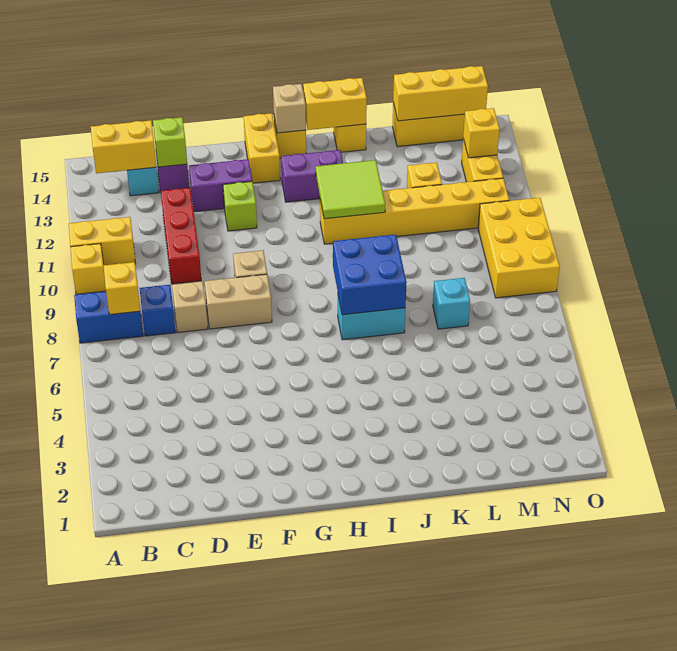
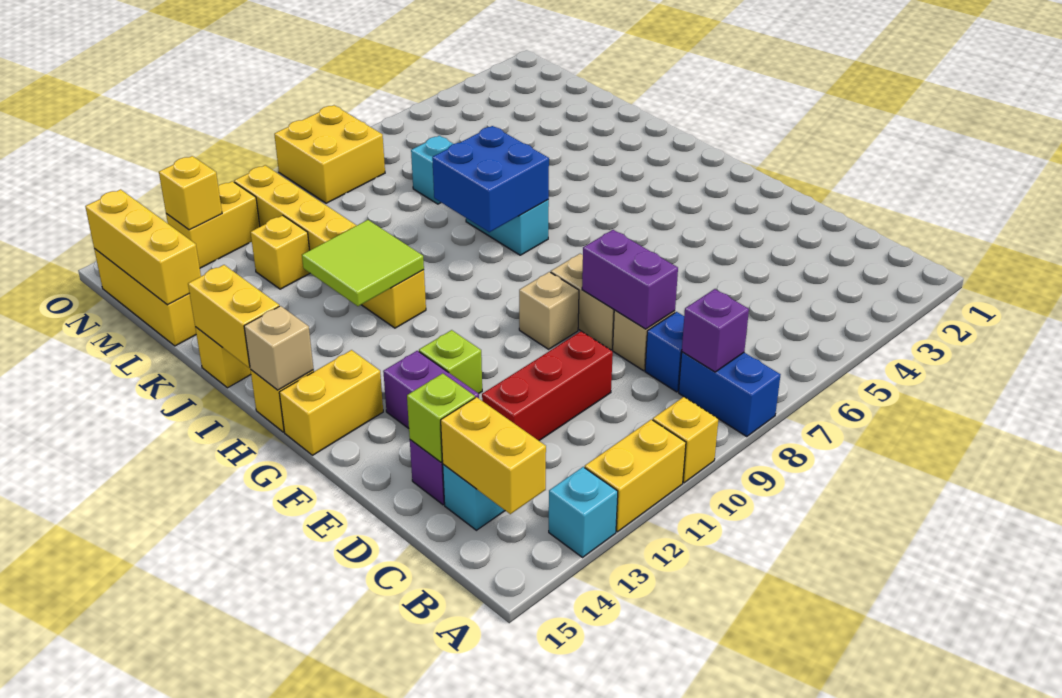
yellow brick A11:B11 level 1 -> yellow brick A11:A12 level 1
none -> cyan brick A13 level 1
yellow brick B8 level 2 -> purple brick B8 level 2
purple brick H13:I13 level 1 -> purple brick D8:E8 level 2
yellow brick N8:O10 level 1 -> yellow brick N8:O9 level 1

